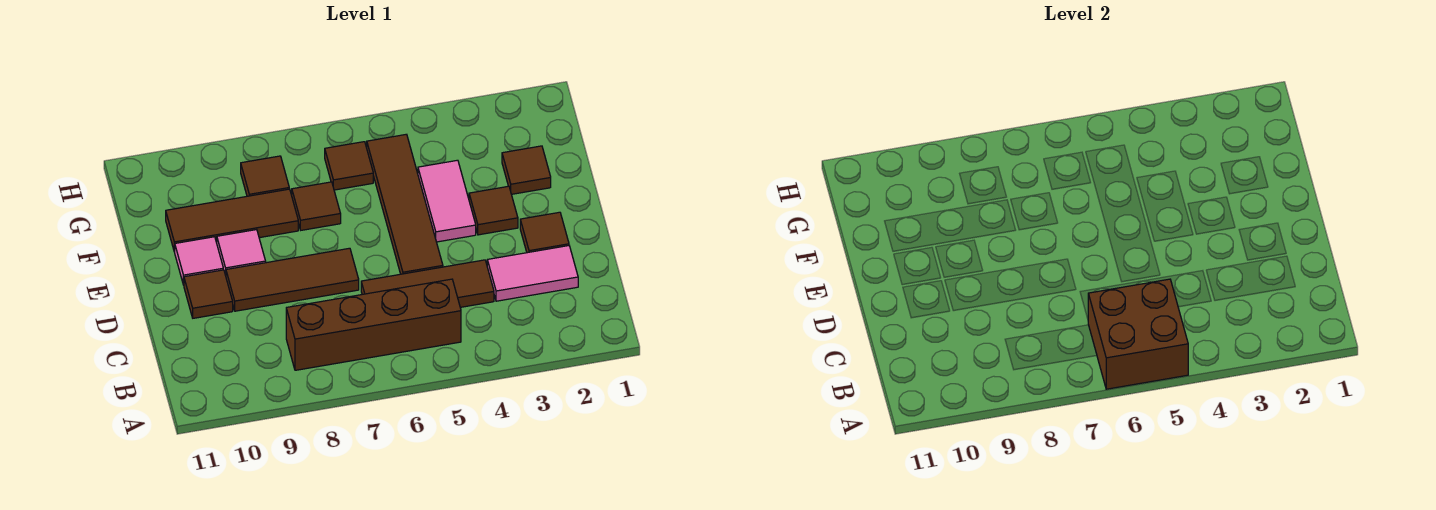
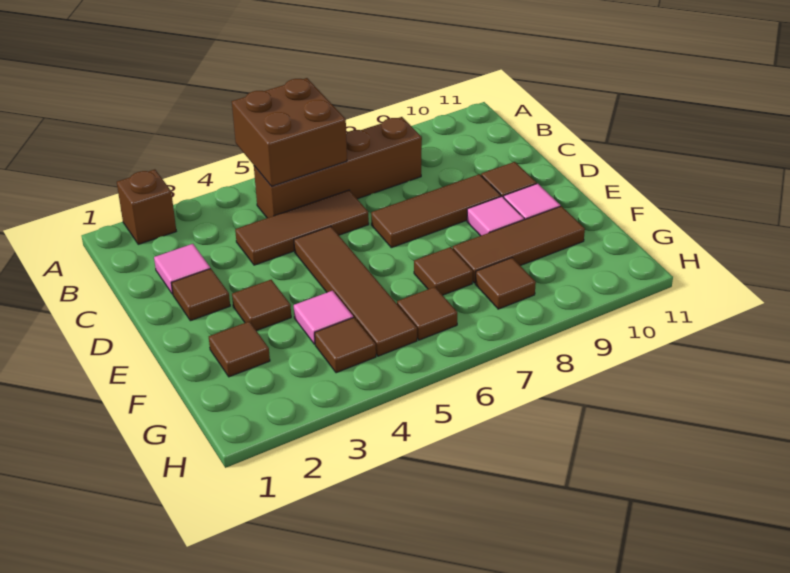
none -> brown brick A2 level 1
pink tile C2:C3 level 1 -> pink tile C2 level 1
pink tile E4:F4 level 1 -> pink tile F4 level 1
none -> brown tile G4 level 1

